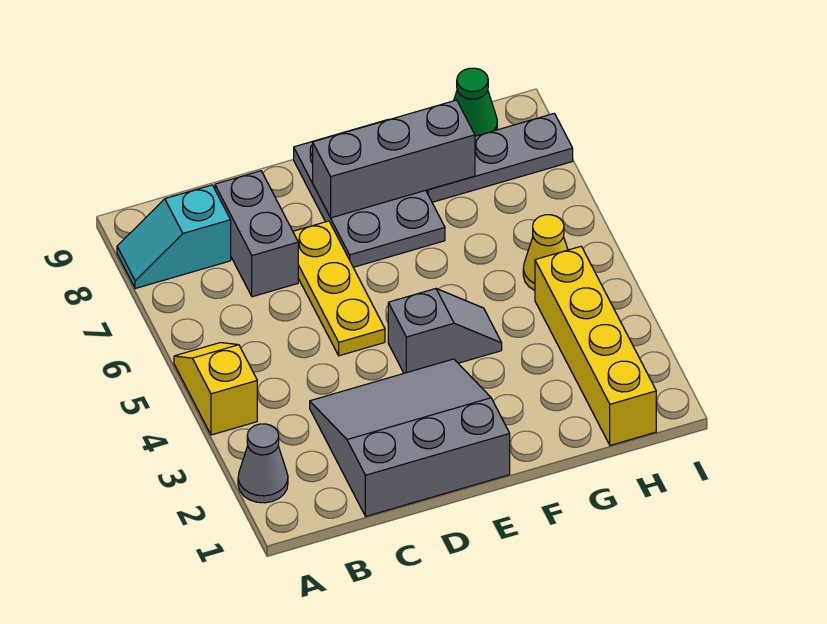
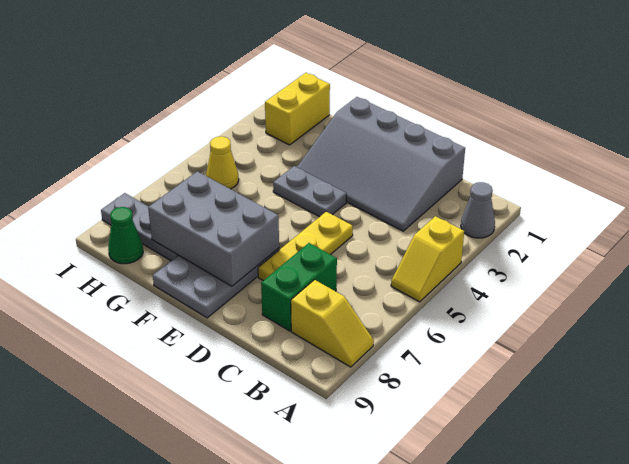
cyan slope A8:B8 level 1 top B -> yellow slope A8:B8 level 1 top B
grey slope C1:E3 level 1 top 1 -> grey slope C1:F3 level 1 top 1
grey brick C7:C8 level 1 -> green brick C7:C8 level 1
grey slope E4:F4 level 1 top E -> grey plate E4:F4 level 1
grey brick E8:G8 level 2 -> grey brick E7:G8 level 2
yellow brick H1:H4 level 1 -> yellow brick H1:H2 level 1

